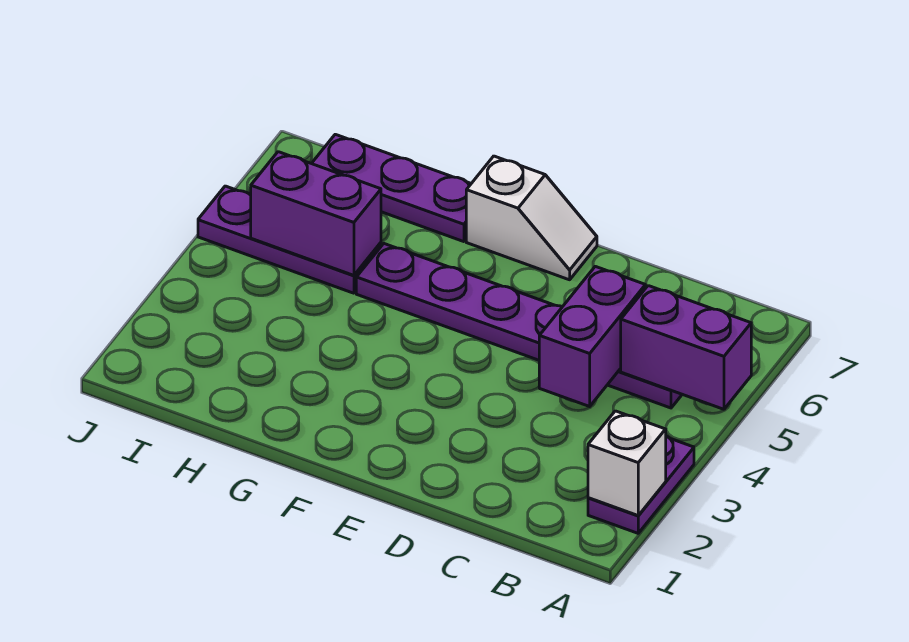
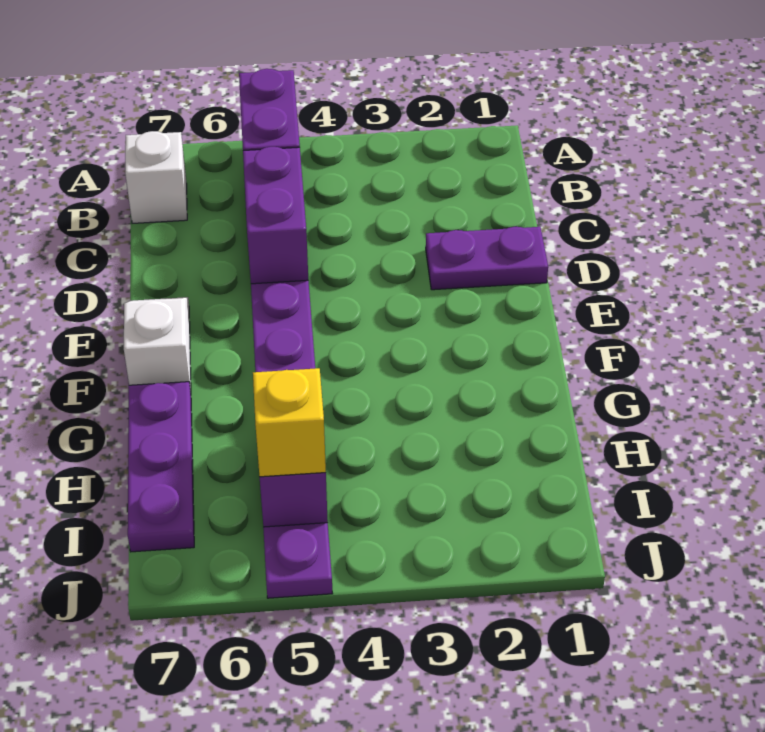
purple plate A2:A3 level 1 -> purple plate D1:D2 level 1
white brick A2 level 2 -> white brick B7 level 1
purple brick C4:C5 level 2 -> purple brick C5:D5 level 2
none -> yellow brick I5 level 3

